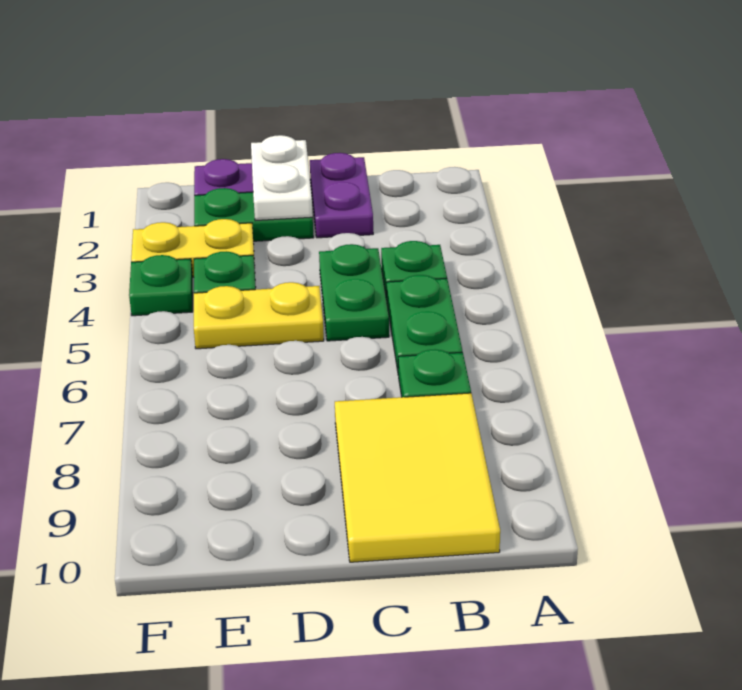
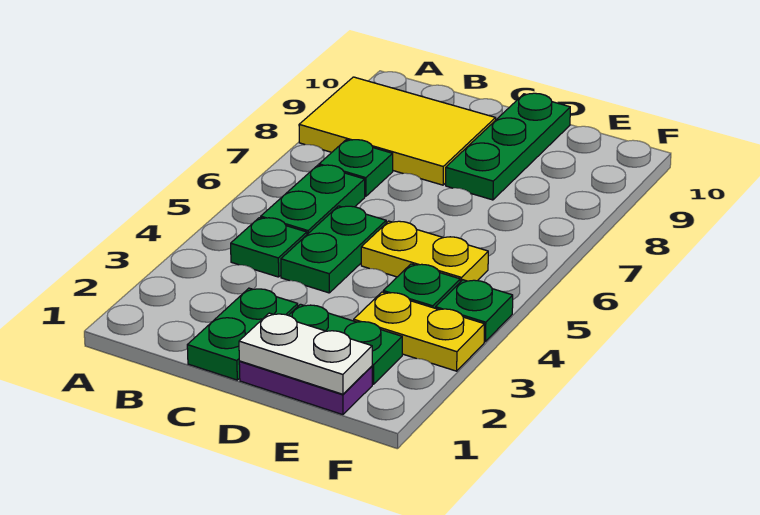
yellow tile B8:C10 level 1 -> yellow tile A8:C9 level 1
purple plate C1:C2 level 1 -> green plate C1:C2 level 1
white plate D1:D2 level 2 -> white plate D1:E1 level 2
none -> green plate D8:D10 level 1

